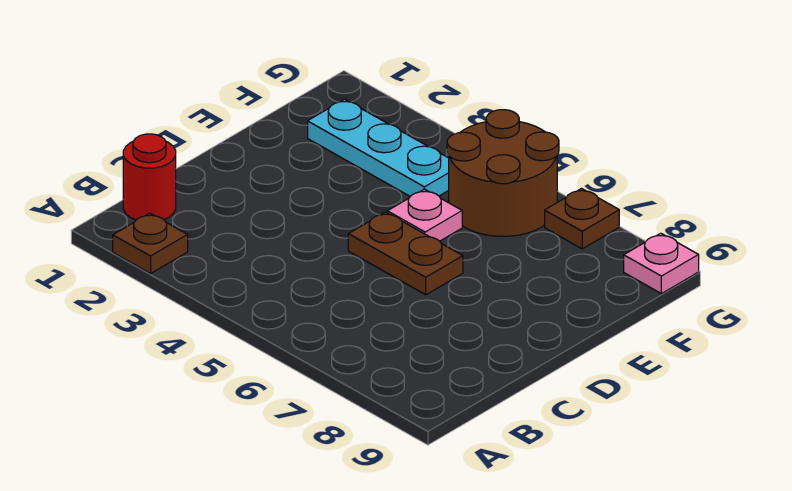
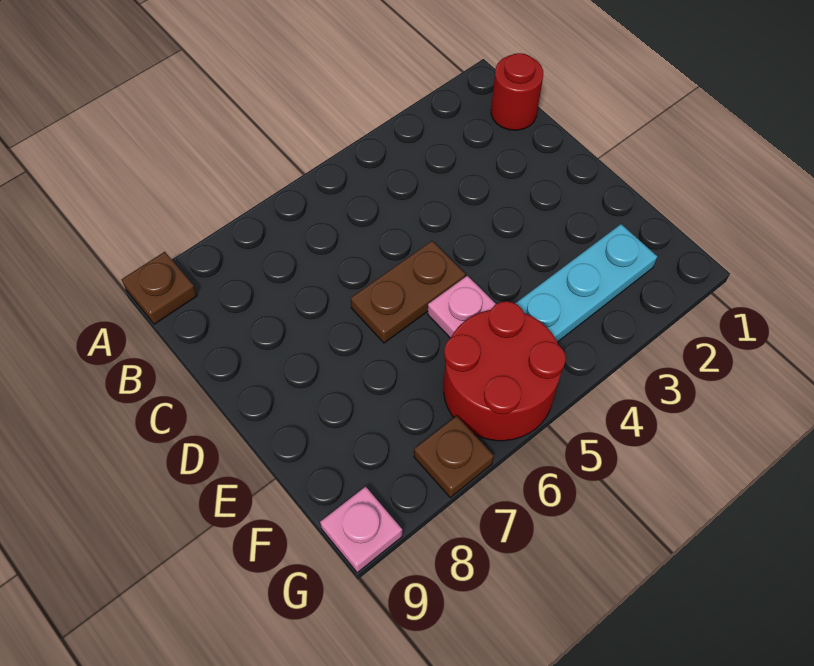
brown plate A2 level 1 -> brown plate A9 level 1
brown round brick F5:G6 level 1 -> red round brick F5:G6 level 1

